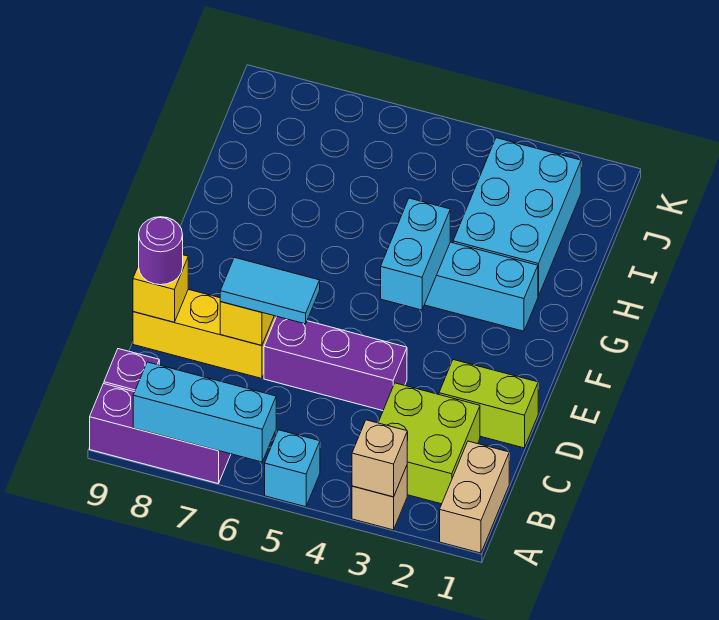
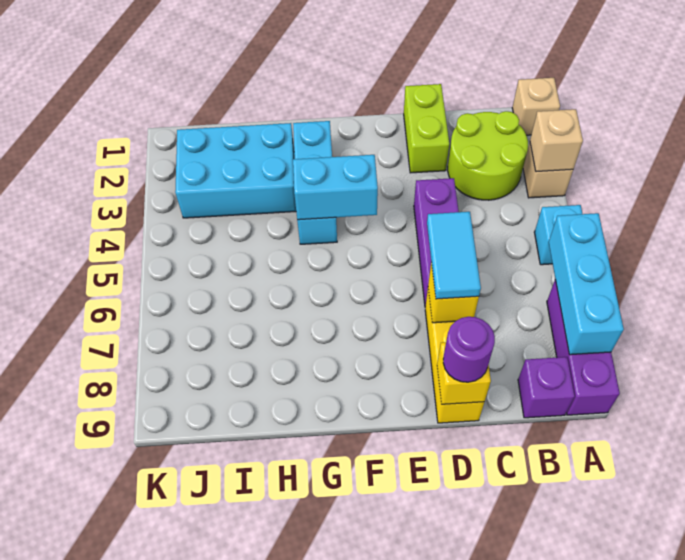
tan brick A1:B1 level 1 -> tan brick A1 level 1
lime brick B2:C3 level 1 -> lime round brick B2:C3 level 1

